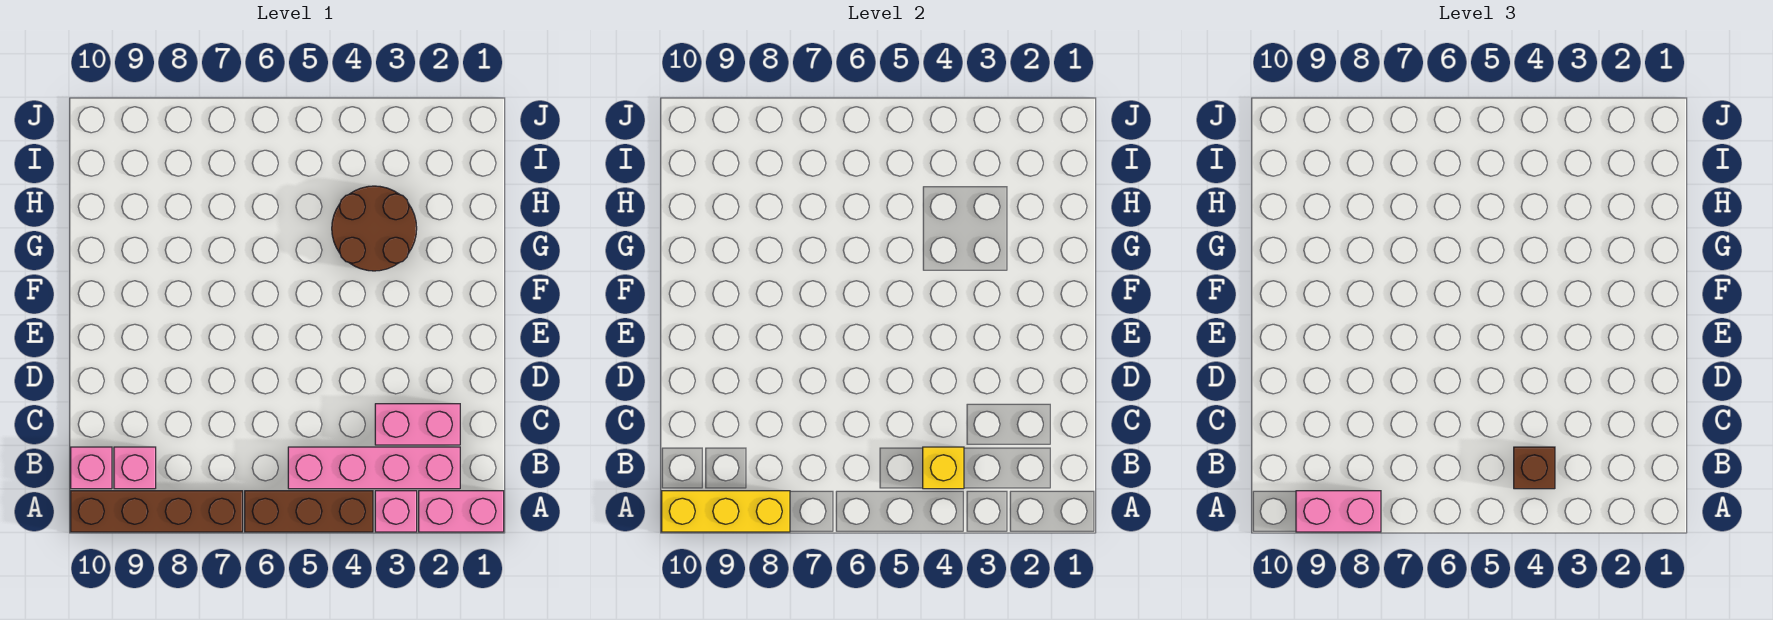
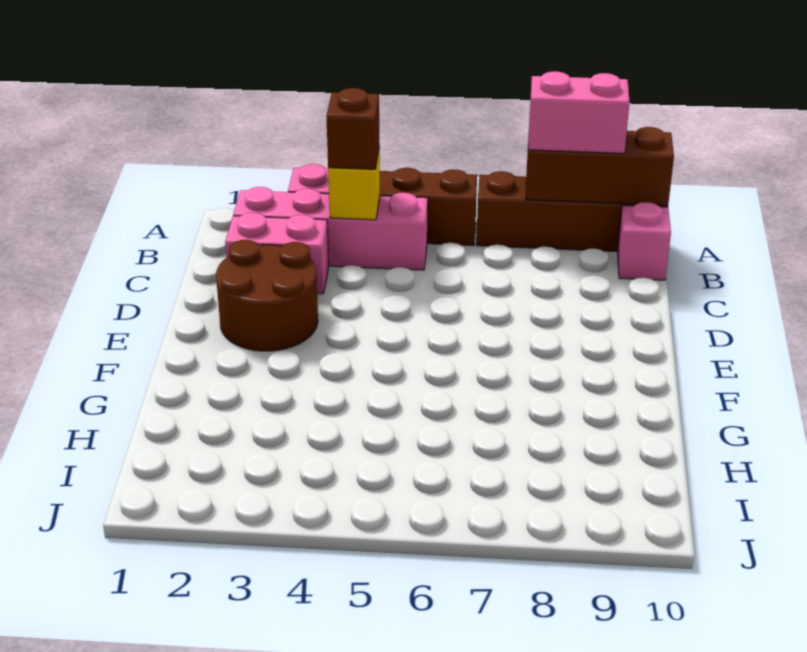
pink brick A1:A2 level 1 -> none
yellow brick A8:A10 level 2 -> brown brick A8:A10 level 2
pink brick B9 level 1 -> none
brown round brick G3:H4 level 1 -> brown round brick D2:E3 level 1

